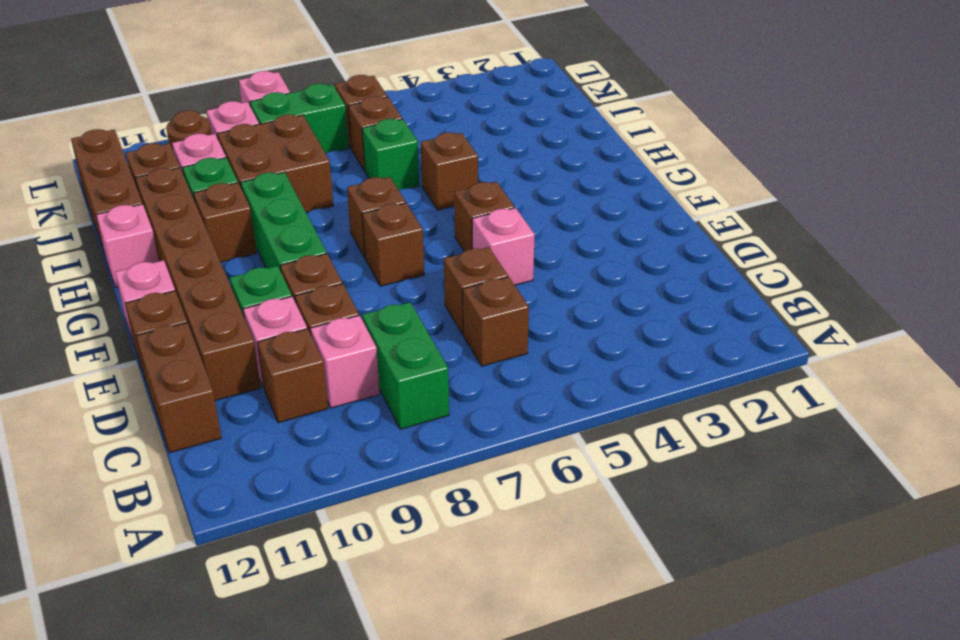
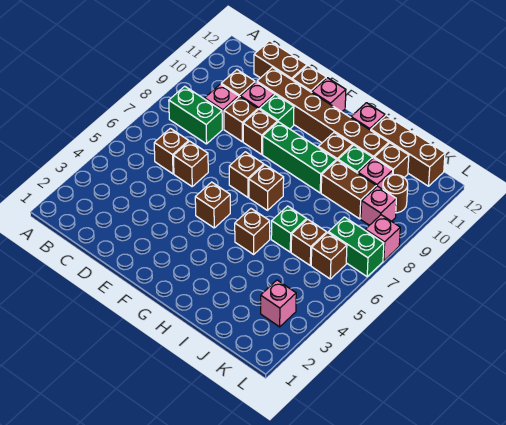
pink brick E5 level 1 -> pink brick K3 level 1
brown brick I8:J9 level 1 -> brown brick I9:J9 level 1
green brick K7:K8 level 1 -> green brick K7:L7 level 1

